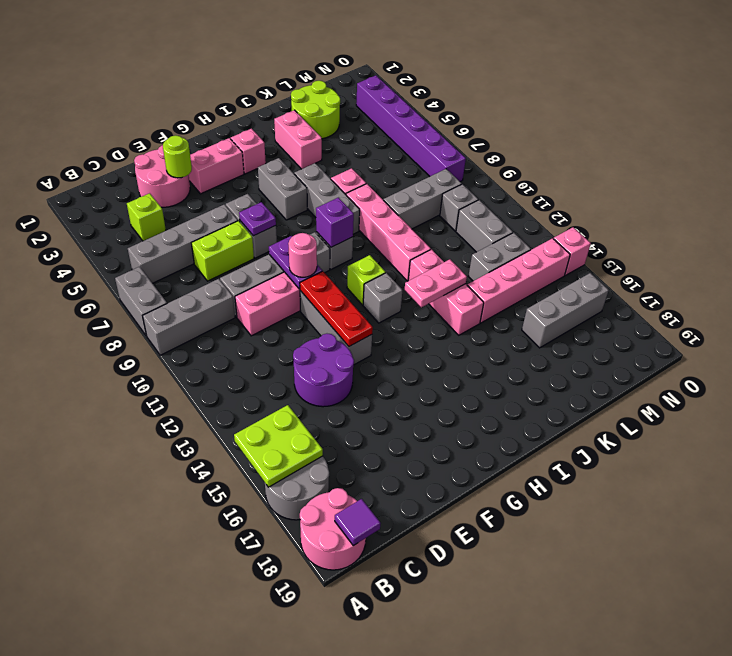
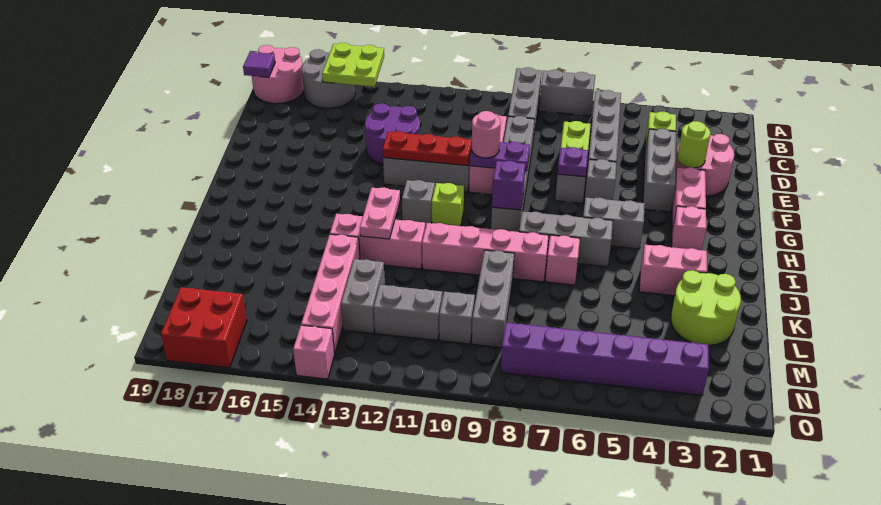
grey brick L16:N16 level 1 -> grey brick D4:F4 level 1
none -> red brick N17:O18 level 1

